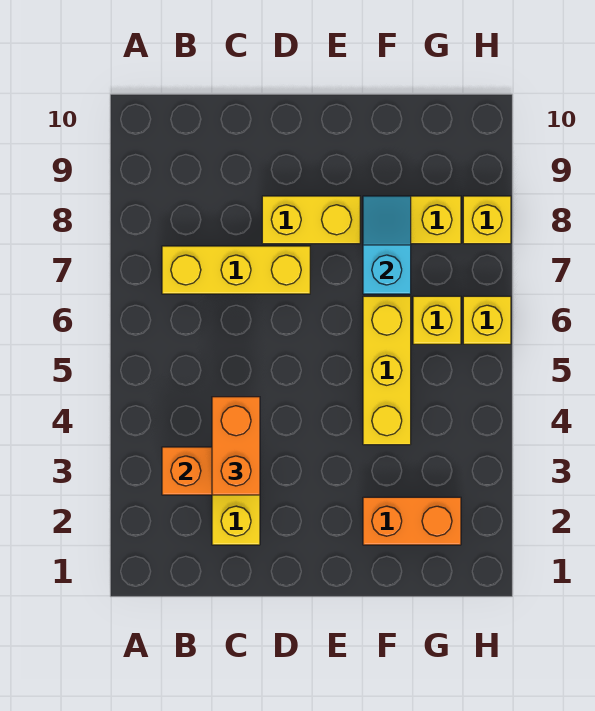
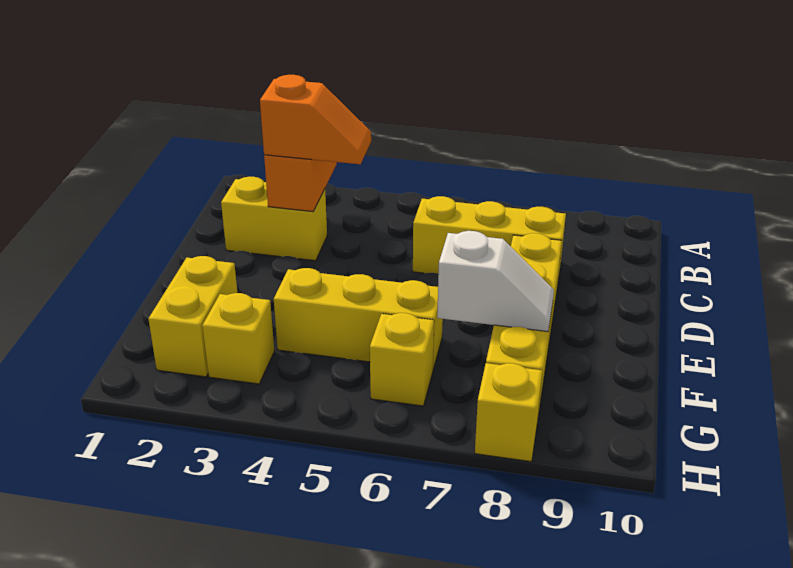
yellow brick B7:D7 level 1 -> yellow brick C6:C8 level 1
orange brick C3:C4 level 3 -> orange slope C3:C4 level 3 top 3
orange brick F2:G2 level 1 -> yellow brick F2:G2 level 1
cyan slope F7:F8 level 2 top 7 -> white slope F7:F8 level 2 top 7
yellow brick H6 level 1 -> yellow brick G3 level 1

